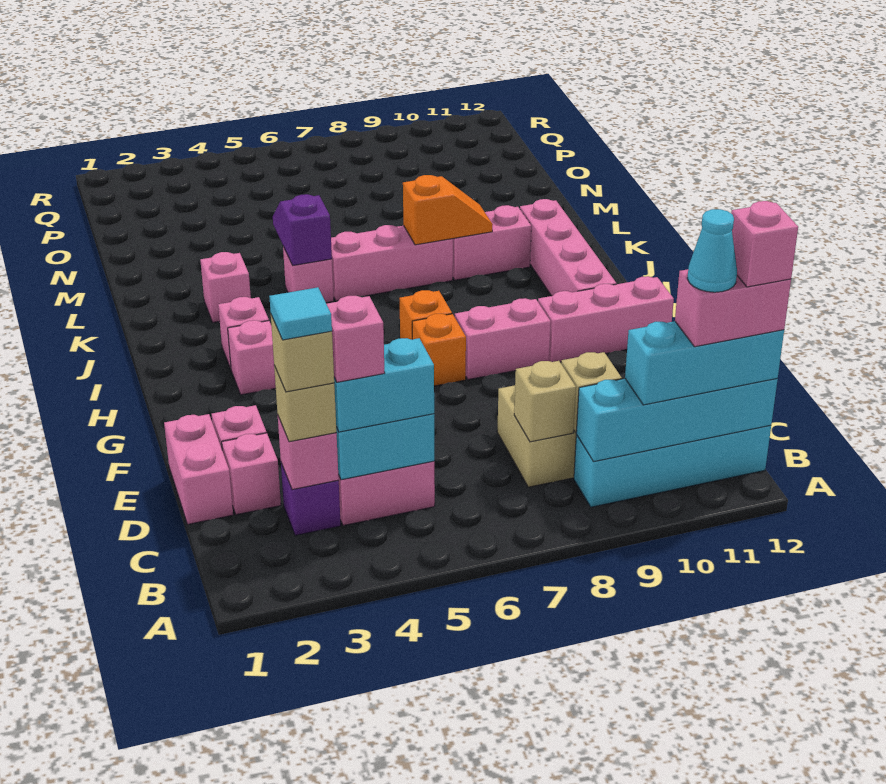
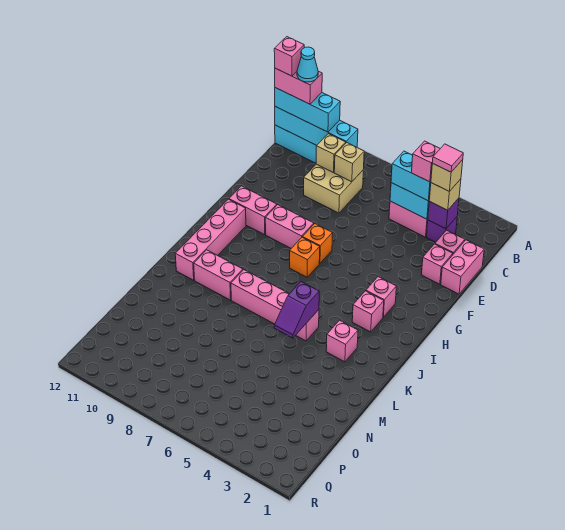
pink brick C3 level 2 -> purple brick C3 level 2
cyan tile C3 level 5 -> pink tile C3 level 5
pink brick G10:G12 level 1 -> pink brick G10:G11 level 1
orange slope K8:K9 level 2 top 8 -> none

